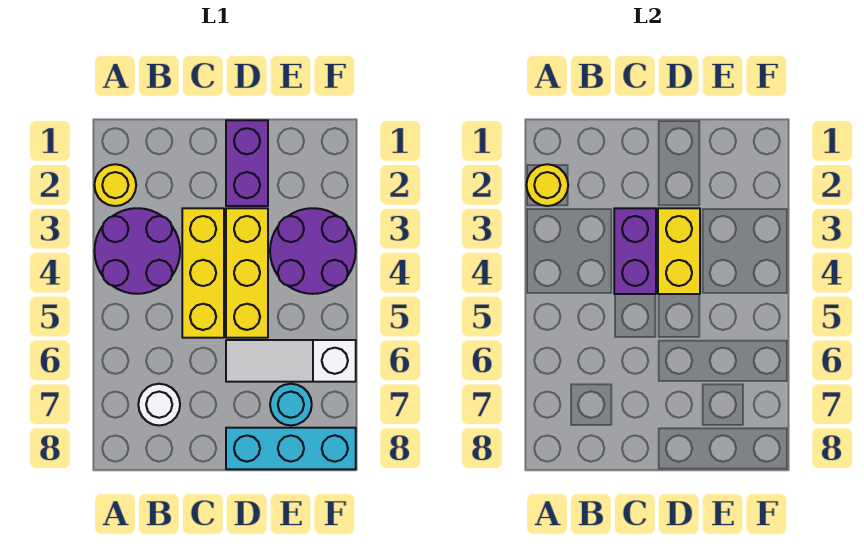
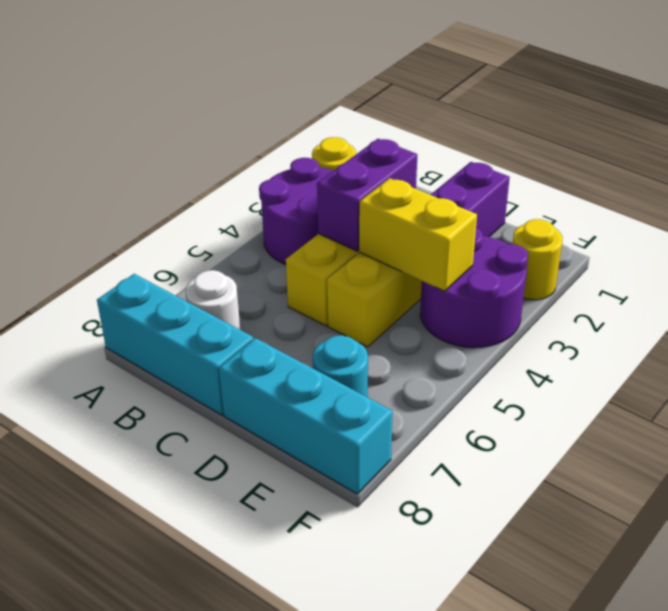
yellow round brick A2 level 2 -> yellow round brick F2 level 1
none -> cyan brick A8:C8 level 1
yellow brick D3:D4 level 2 -> yellow brick D4:E4 level 2
white slope D6:F6 level 1 top F -> none

